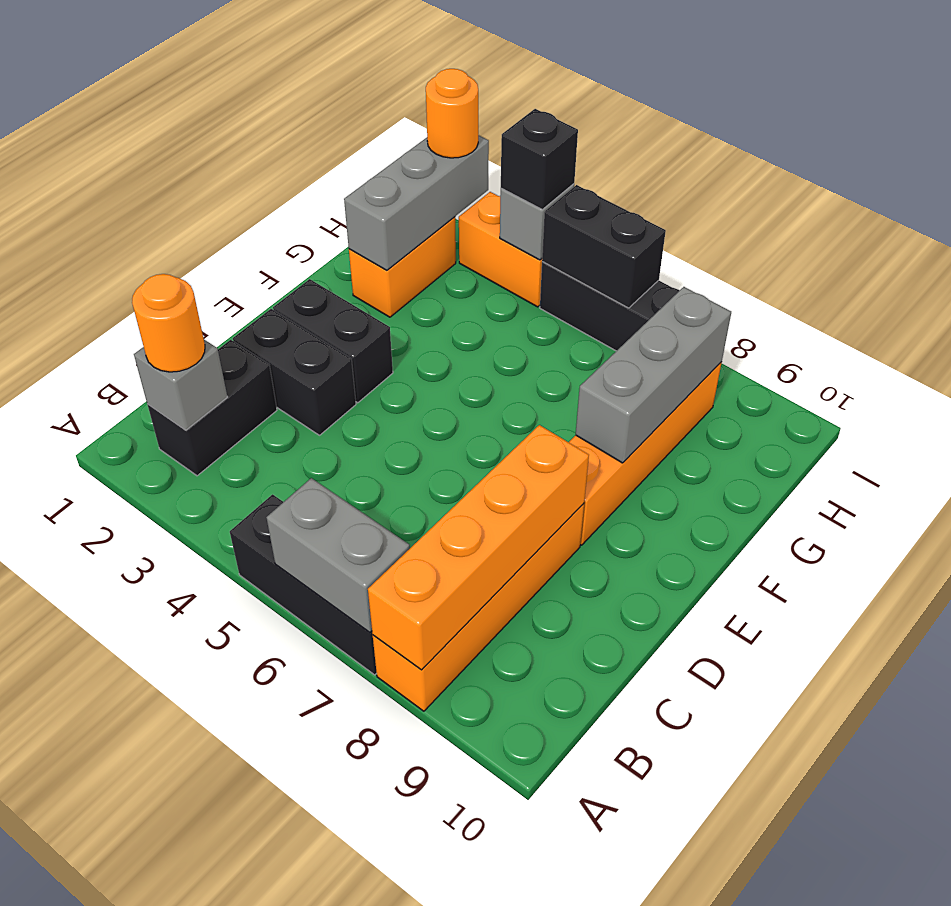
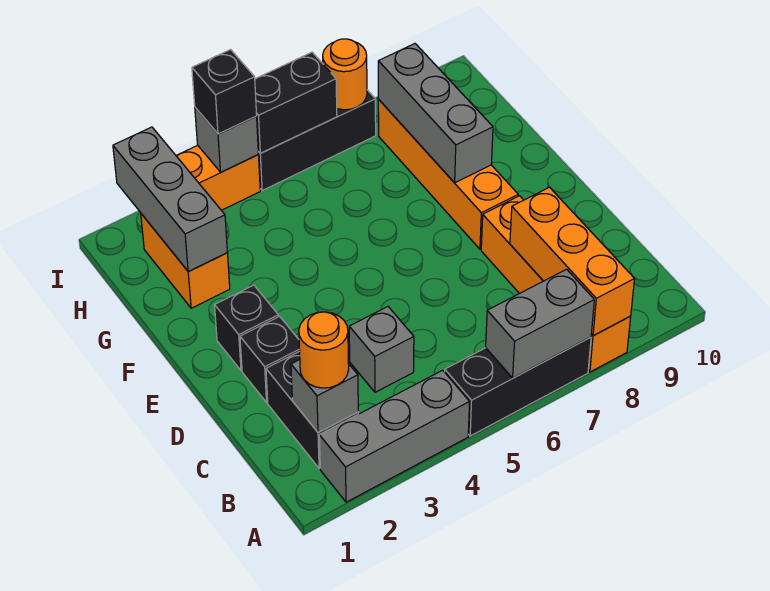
none -> grey brick A2:A4 level 1
orange brick A8:D8 level 2 -> orange brick A8:C8 level 2
none -> grey brick C4 level 1
black brick D2:D3 level 1 -> black brick D2 level 1
black brick E2:E3 level 1 -> black brick E2 level 1
orange round brick I2 level 3 -> orange round brick I7 level 2

